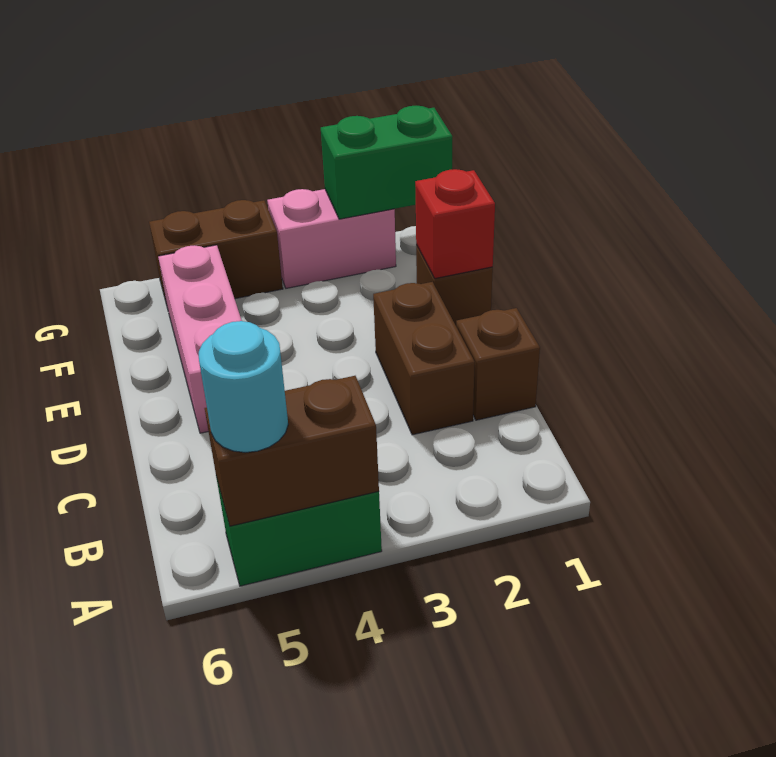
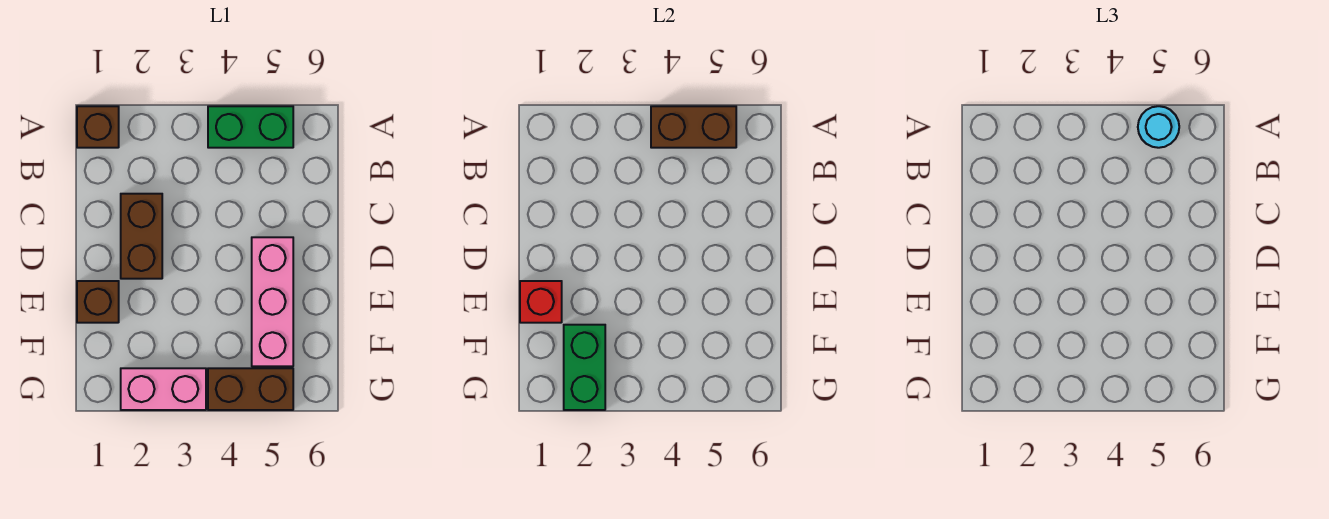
brown brick C1 level 1 -> brown brick A1 level 1
green brick G1:G2 level 2 -> green brick F2:G2 level 2

